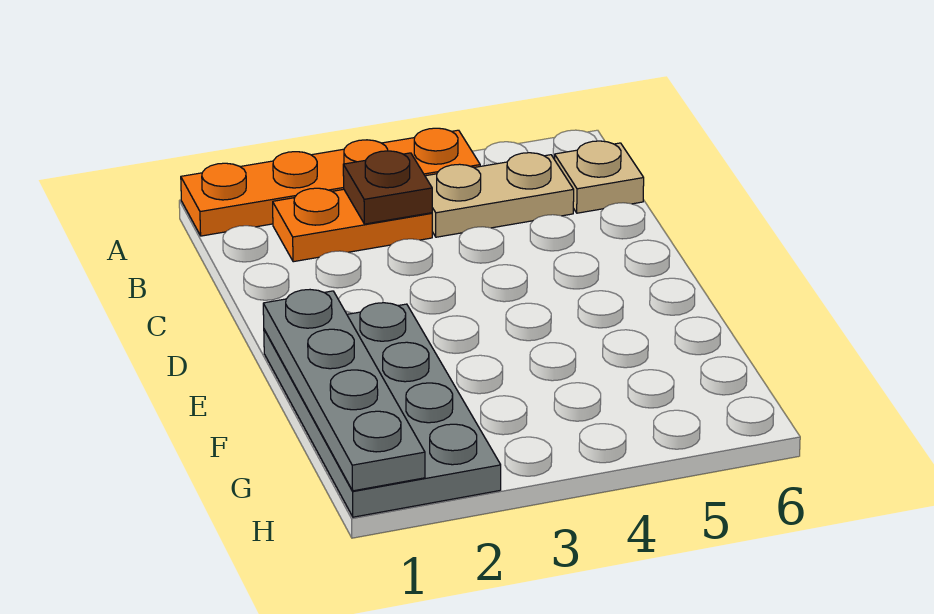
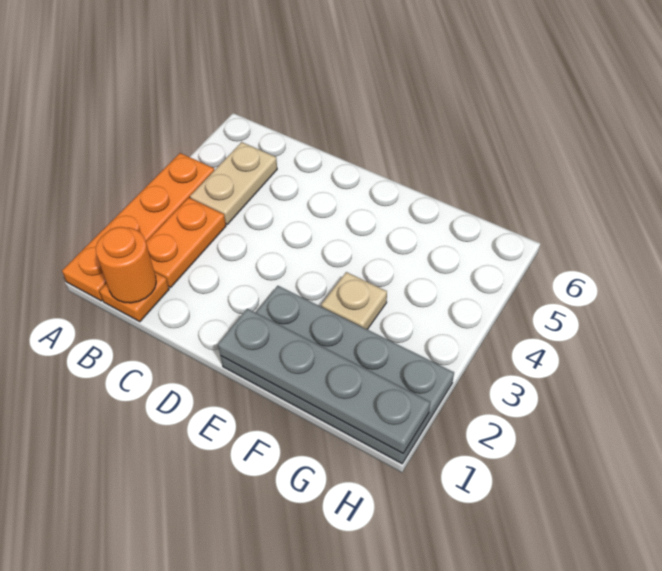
none -> orange plate B1 level 1
none -> orange round brick B1 level 2
brown plate B3 level 2 -> none
tan plate B6 level 1 -> tan plate F3 level 1

